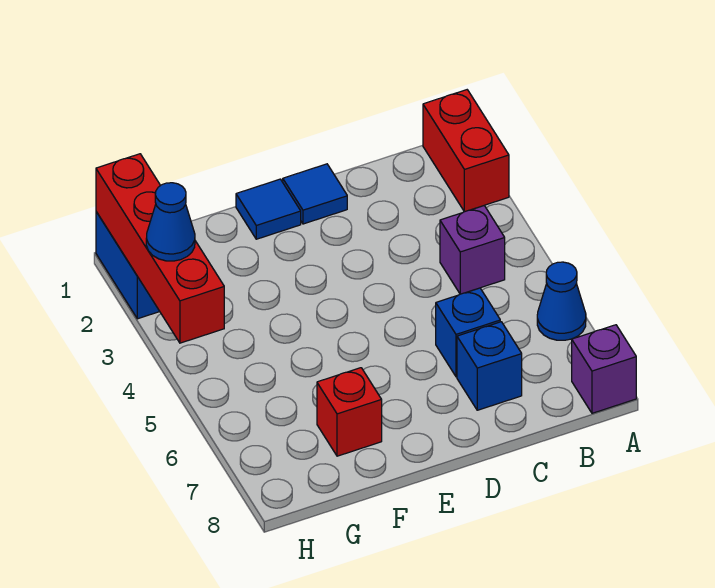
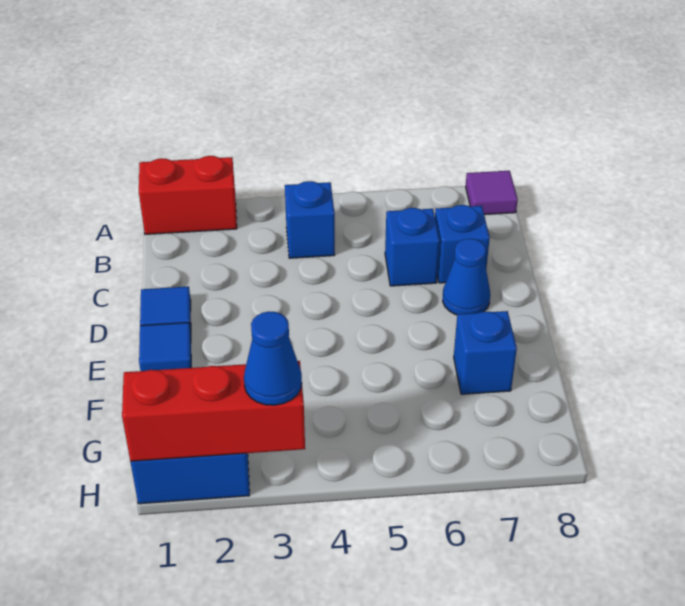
blue cone A6 level 1 -> blue cone D7 level 1
purple brick A8 level 1 -> purple tile A8 level 1
purple brick B4 level 1 -> blue brick B4 level 1
red brick F7 level 1 -> blue brick F7 level 1
red brick H1:H4 level 2 -> red brick H1:H3 level 2

